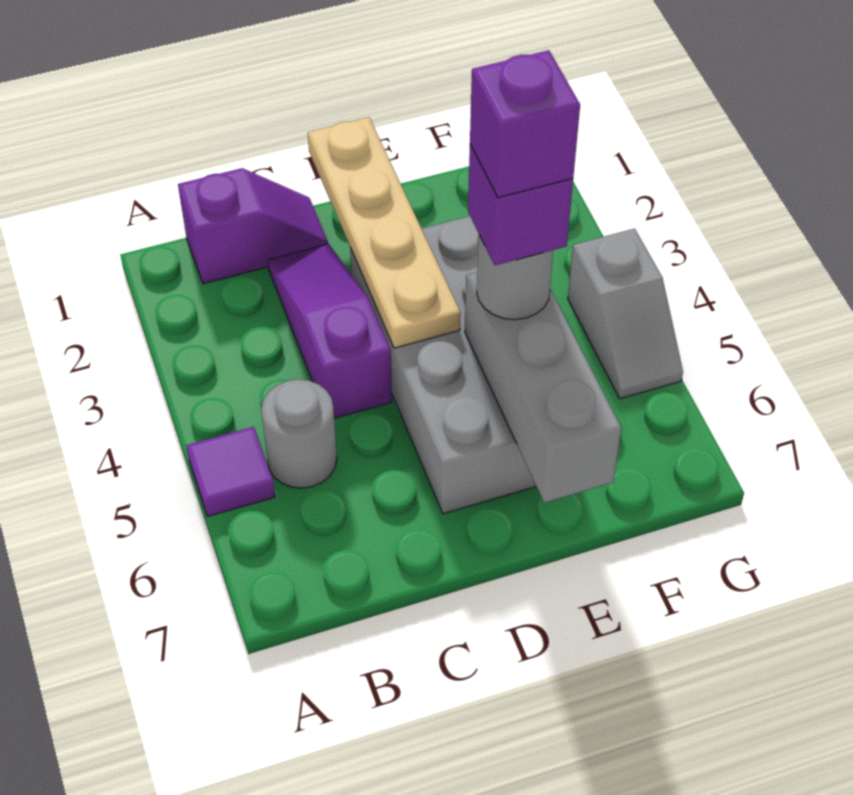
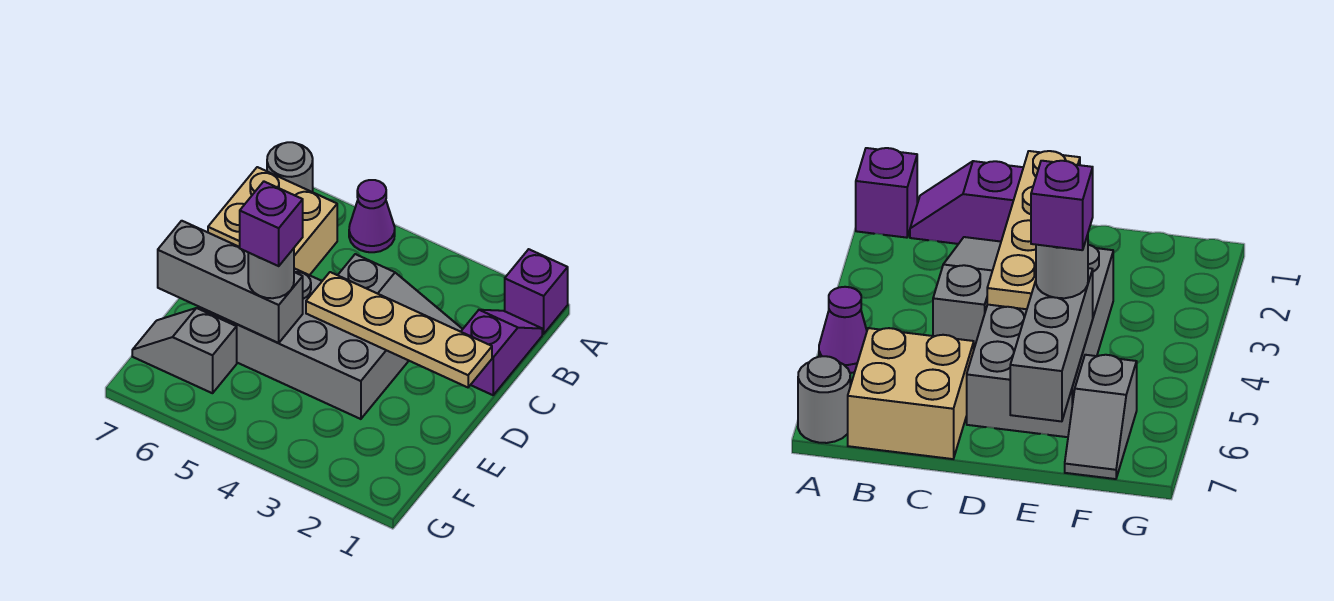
purple tile A5 level 1 -> purple cone A5 level 1
purple slope B1:C1 level 1 top B -> purple slope B1:C1 level 1 top C
grey round brick B5 level 1 -> grey round brick A7 level 1
none -> tan brick B6:C7 level 1
purple slope C2:C4 level 1 top 4 -> grey slope C2:C4 level 1 top 4
purple brick E5 level 5 -> purple brick A1 level 1
grey slope G4:G5 level 1 top 4 -> grey slope F6:F7 level 1 top 6

